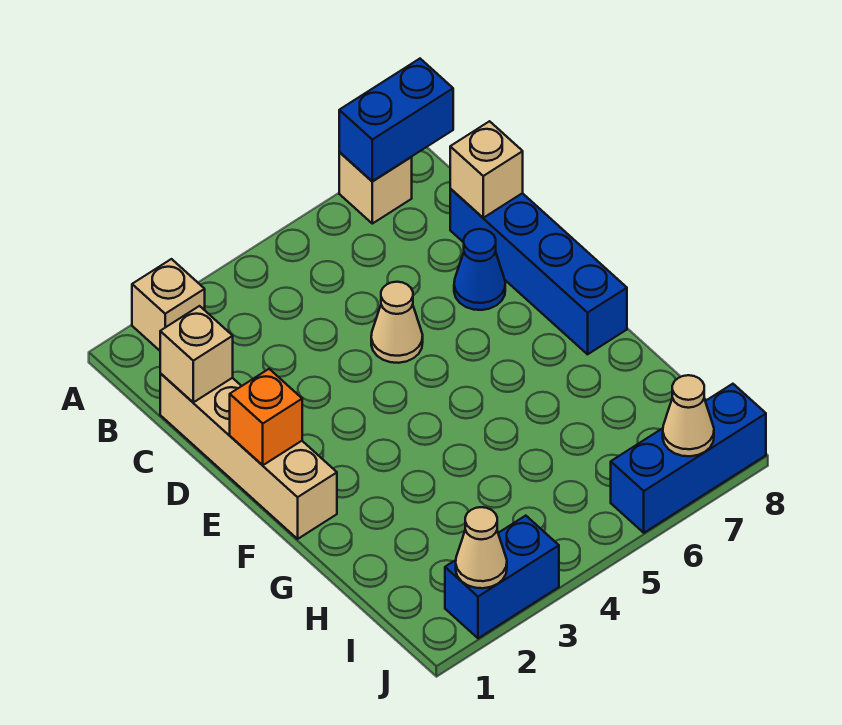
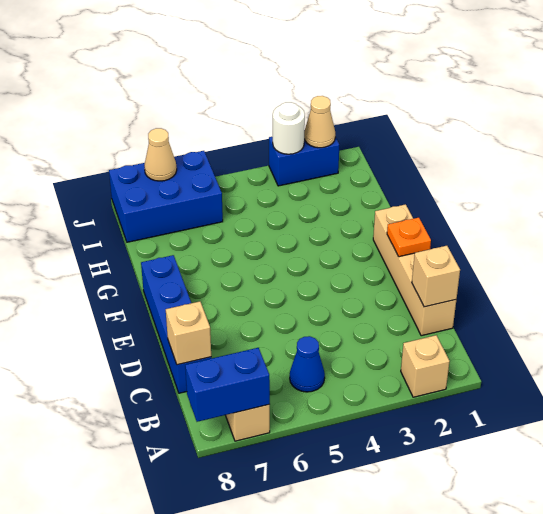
tan cone D5 level 1 -> none
blue cone D7 level 1 -> blue cone B5 level 1
orange brick E1 level 2 -> orange plate E1 level 2
none -> white round brick J3 level 2
blue brick J6:J8 level 1 -> blue brick I6:J8 level 1

